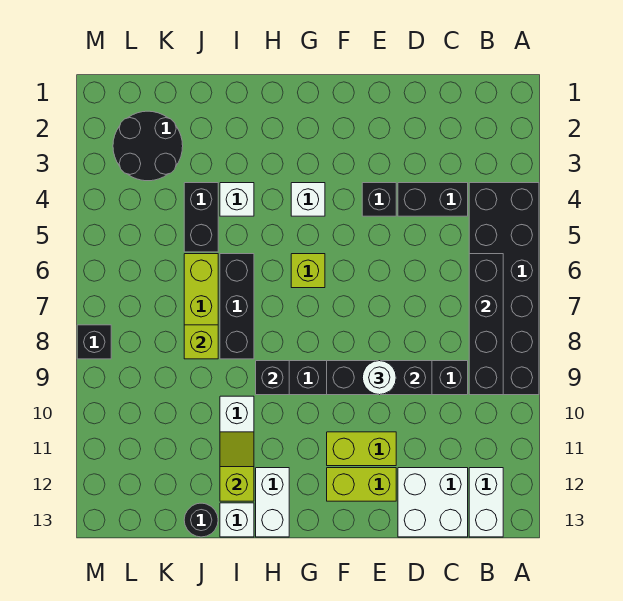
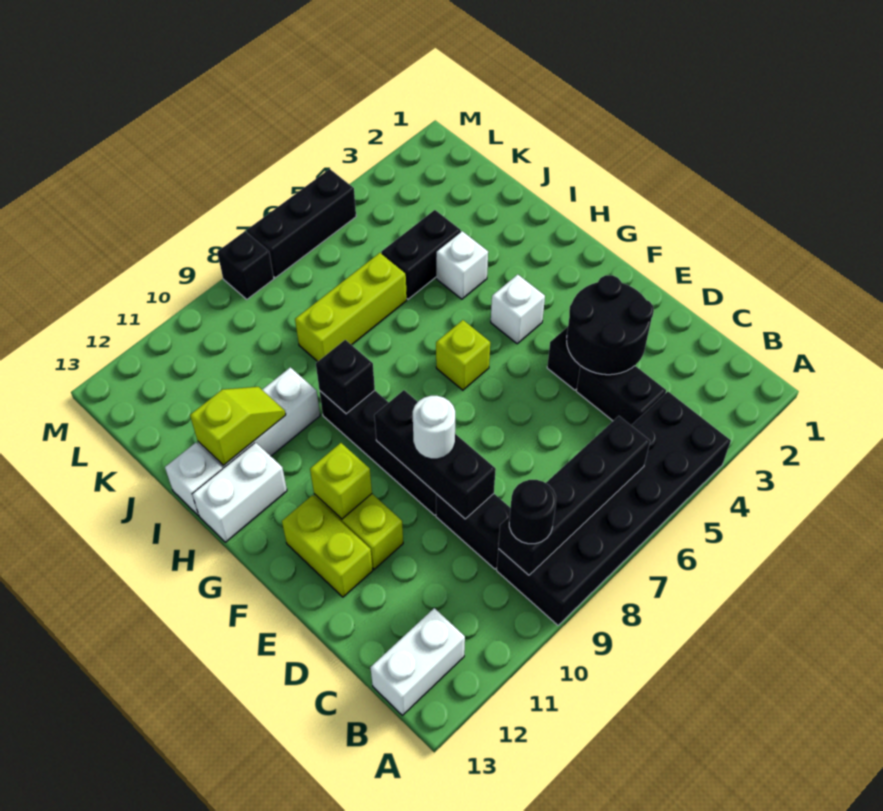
white brick C12:D13 level 1 -> none
black brick I6:I8 level 1 -> black brick M5:M7 level 1
lime brick J8 level 2 -> lime brick F11 level 2
black round brick J13 level 1 -> black round brick B9 level 3
black round brick K2:L3 level 1 -> black round brick D3:E4 level 2

